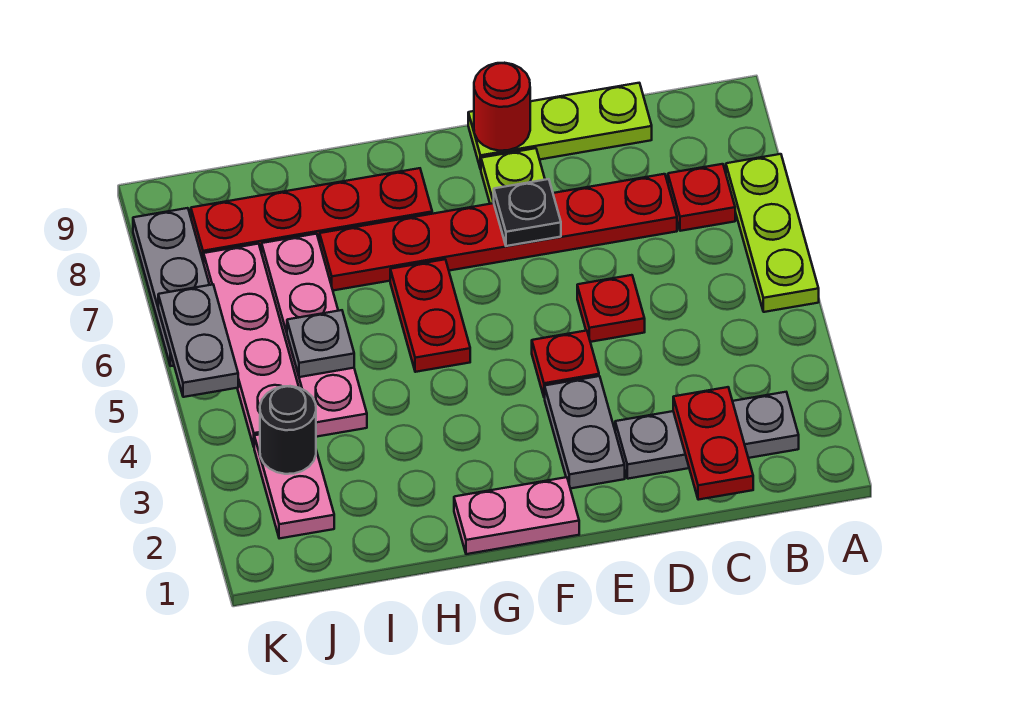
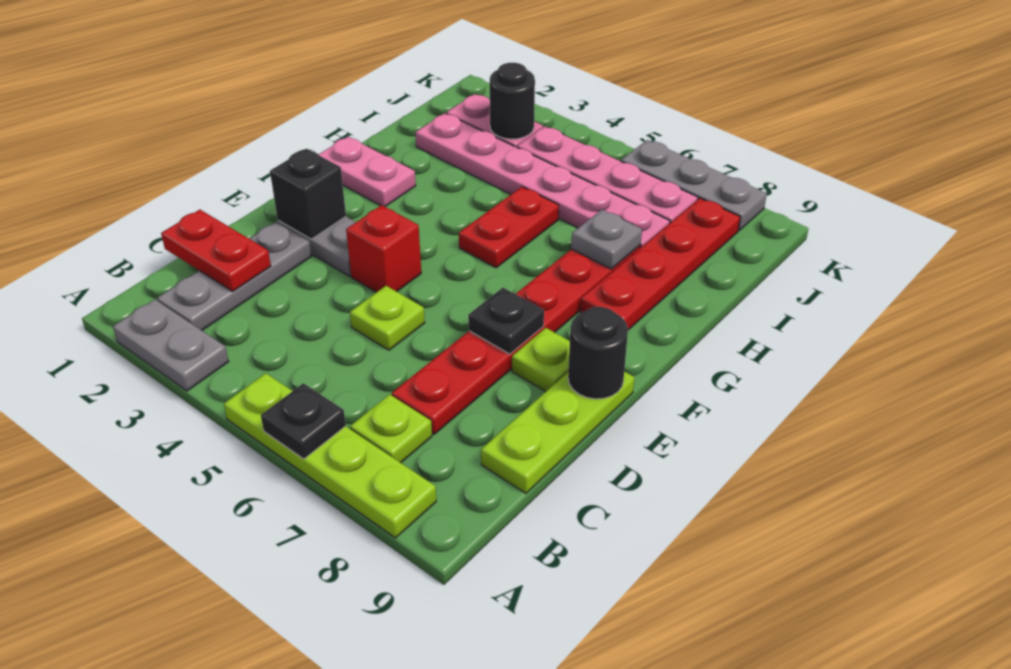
lime plate A5:A7 level 1 -> lime plate A5:A8 level 1
none -> black plate A6 level 2
red plate B7 level 1 -> lime plate B7 level 1
red plate D5 level 1 -> lime plate D5 level 1
none -> black brick E2 level 2
red plate E4 level 1 -> red brick E4 level 1
red round brick E9 level 2 -> black round brick E9 level 2
pink plate F1:G1 level 1 -> pink plate G1:G2 level 1
red plate G5:G6 level 1 -> red plate G5:H5 level 1
pink plate I4:I7 level 1 -> pink plate I2:I7 level 1
grey plate I5 level 2 -> grey plate H7 level 2
grey plate K5:K6 level 2 -> grey plate A2:A3 level 1

